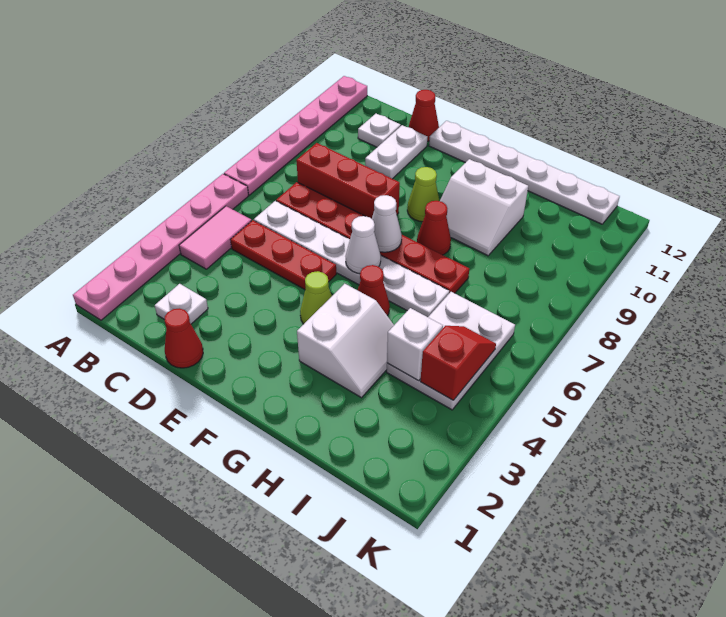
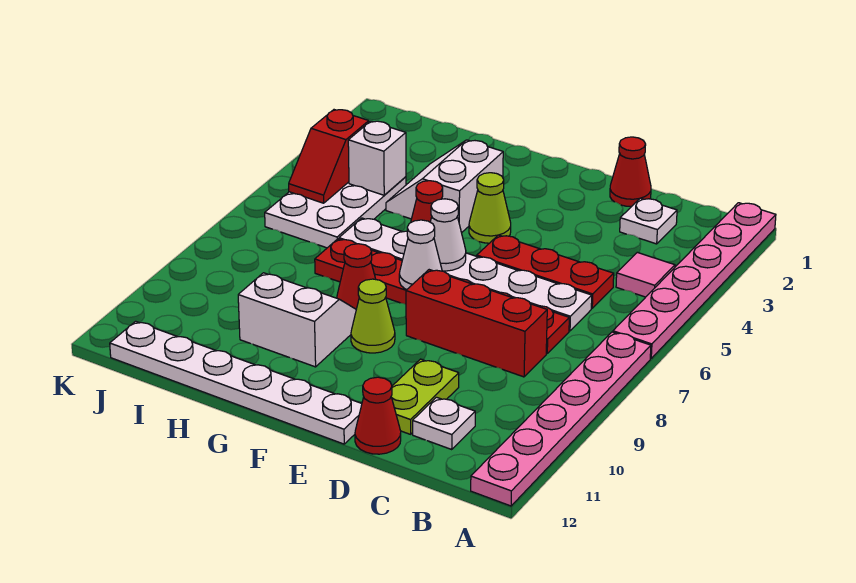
pink tile B4:B5 level 1 -> pink tile B4 level 1
white plate D10:D11 level 1 -> lime plate D10:D11 level 1

